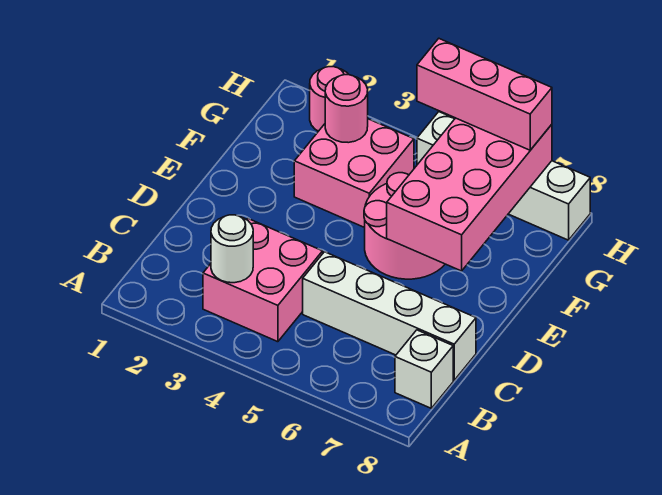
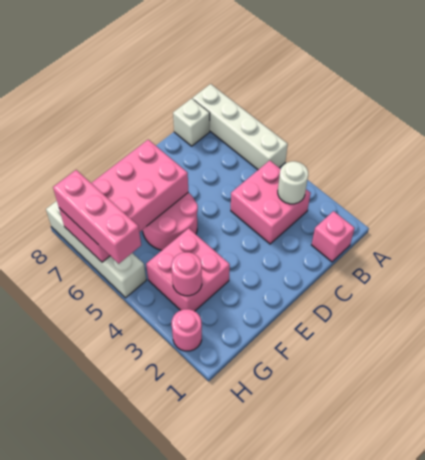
none -> pink brick B1 level 1
white brick C5:C8 level 1 -> white brick A5:A8 level 1

